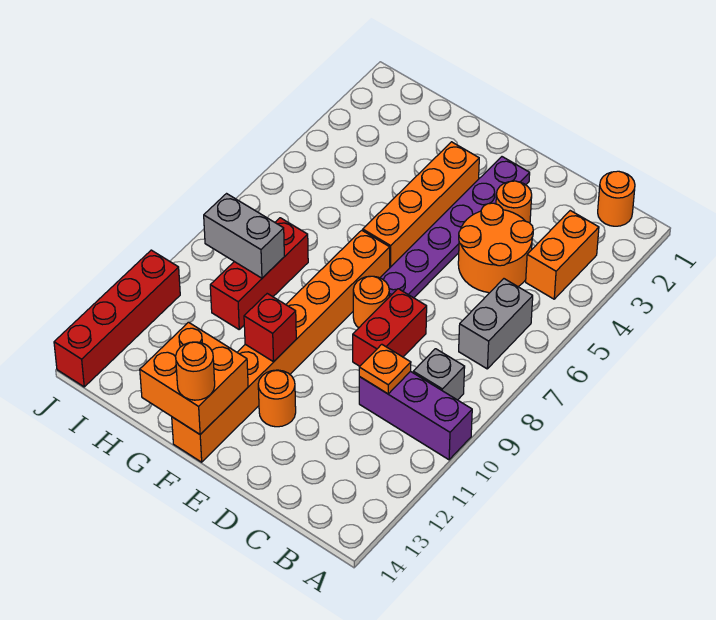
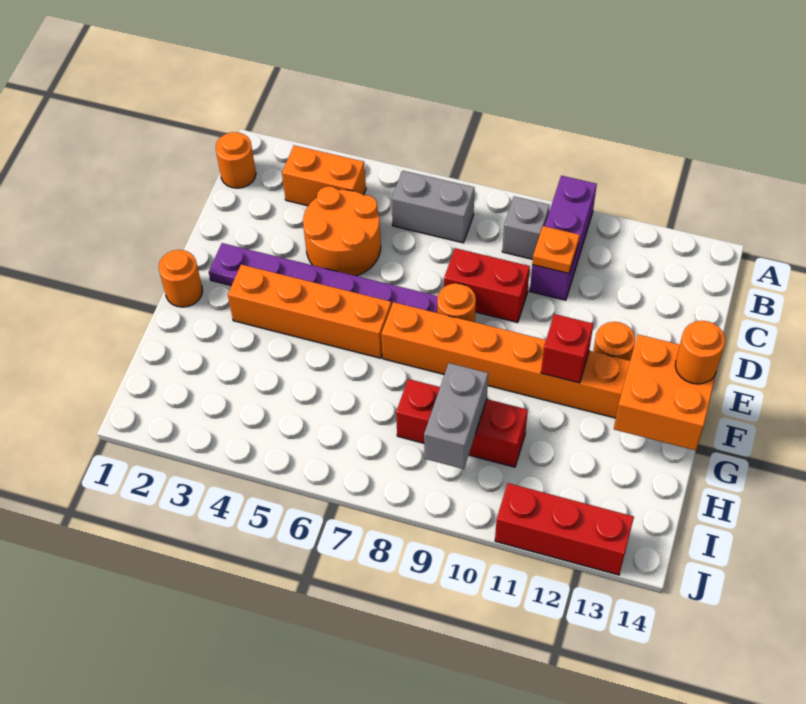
orange round brick D3 level 1 -> orange round brick F1 level 1
red brick J11:J14 level 1 -> red brick J11:J13 level 1

